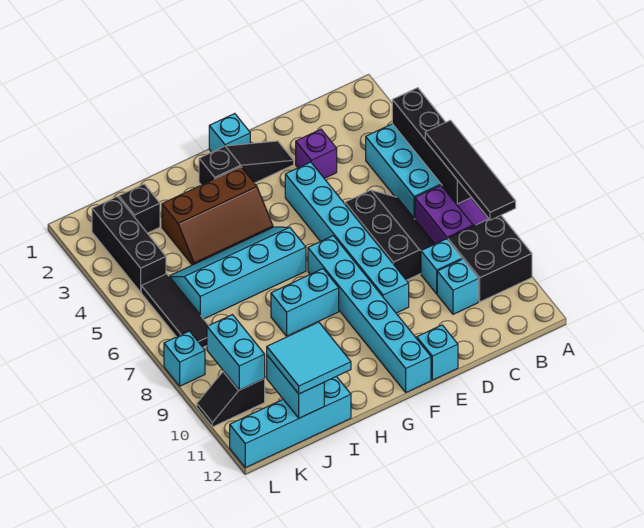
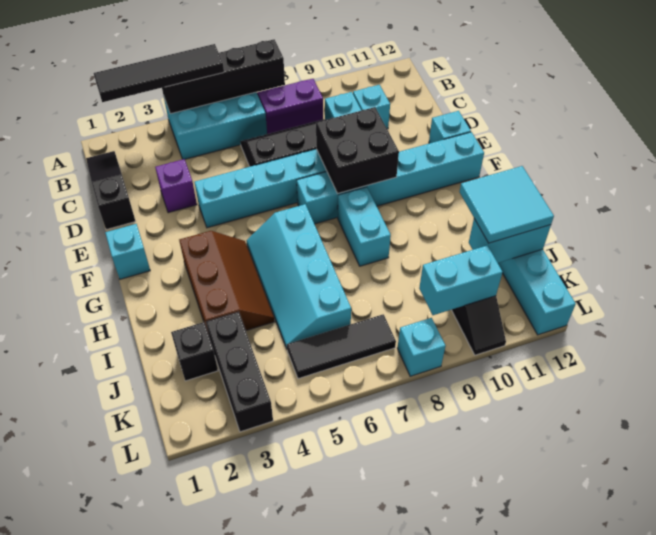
black tile A6:A9 level 3 -> black tile A2:A5 level 3
black brick A9:B10 level 1 -> black brick E8:F9 level 2
black slope E2:G2 level 1 top G -> black slope B1:D1 level 1 top D
black brick K2:K4 level 1 -> black brick J3:L3 level 1

